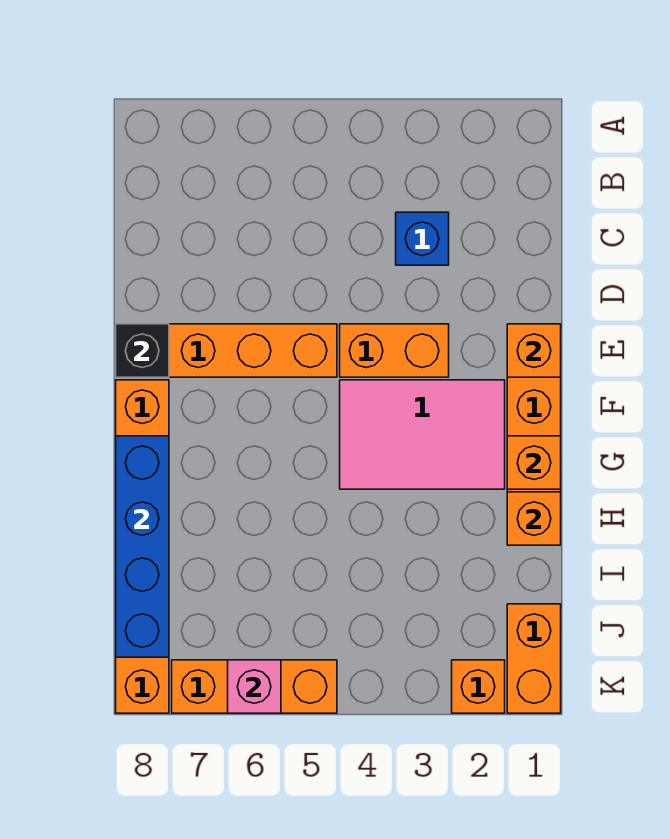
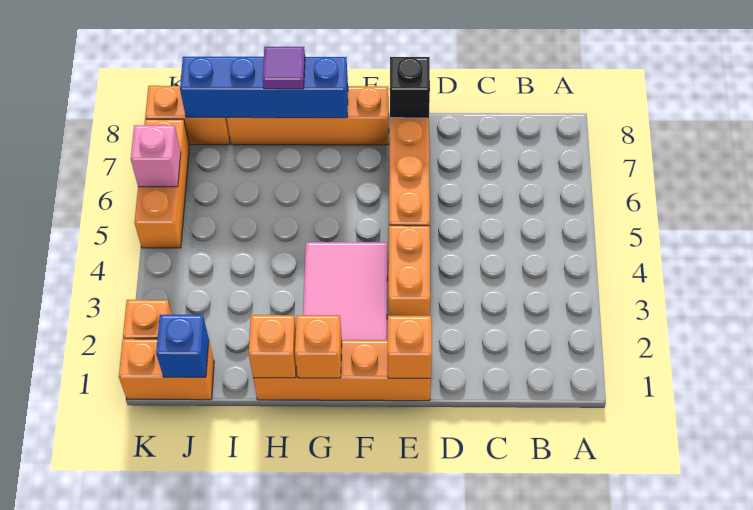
blue brick C3 level 1 -> blue brick J1 level 2
none -> purple tile H8 level 3

